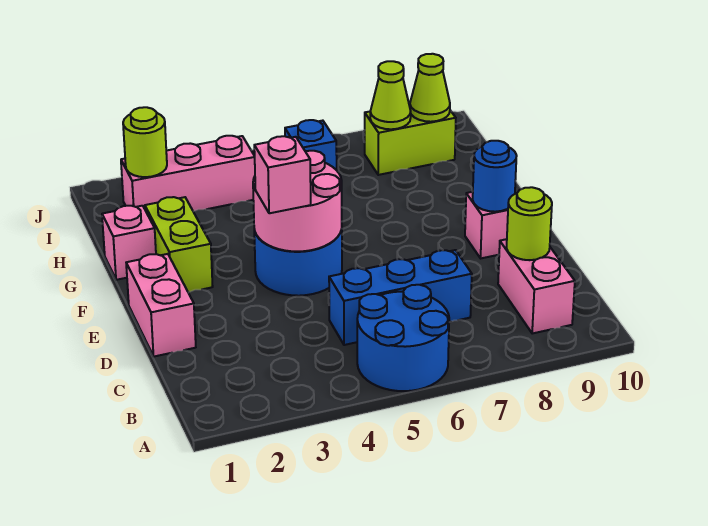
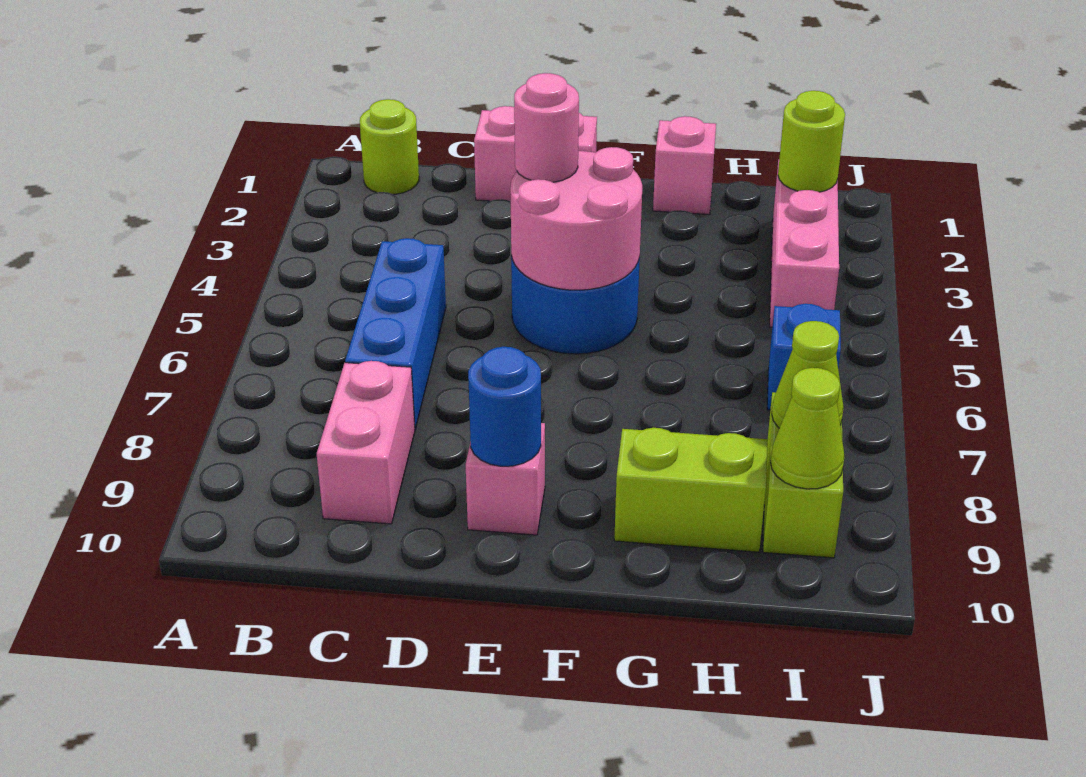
blue round brick A5:B6 level 1 -> none
pink brick B9:C9 level 1 -> pink brick C8:C9 level 1
lime round brick C9 level 2 -> lime round brick B1 level 1
pink brick E4 level 3 -> pink round brick E4 level 3
lime brick F2:G2 level 1 -> lime brick G9:H9 level 1

